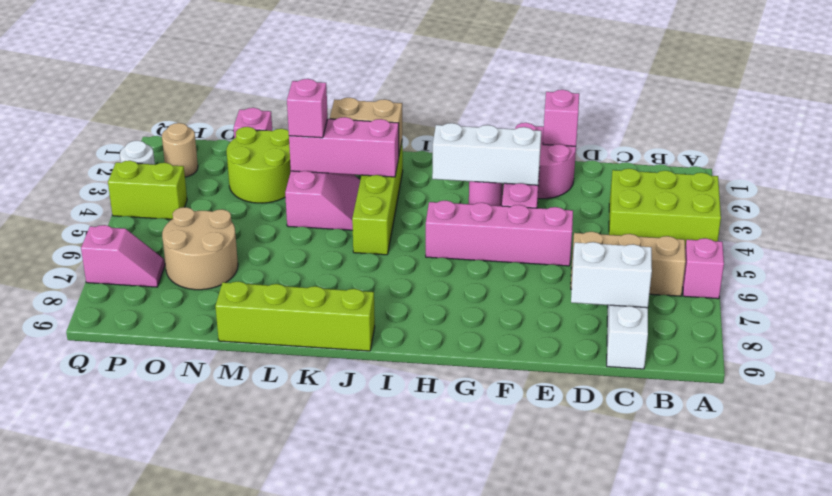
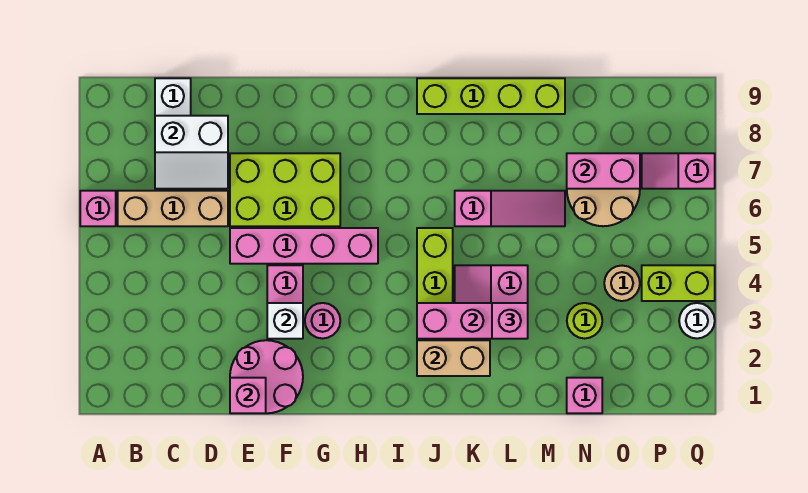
lime brick A3:C4 level 1 -> lime brick E6:G7 level 1
white brick F3:H3 level 2 -> white brick F3 level 2
none -> pink slope K6:M6 level 1 top K
lime round brick M2:N3 level 1 -> lime round brick N3 level 1
none -> pink brick N7:O7 level 2
tan round brick P2 level 1 -> tan round brick O4 level 1

